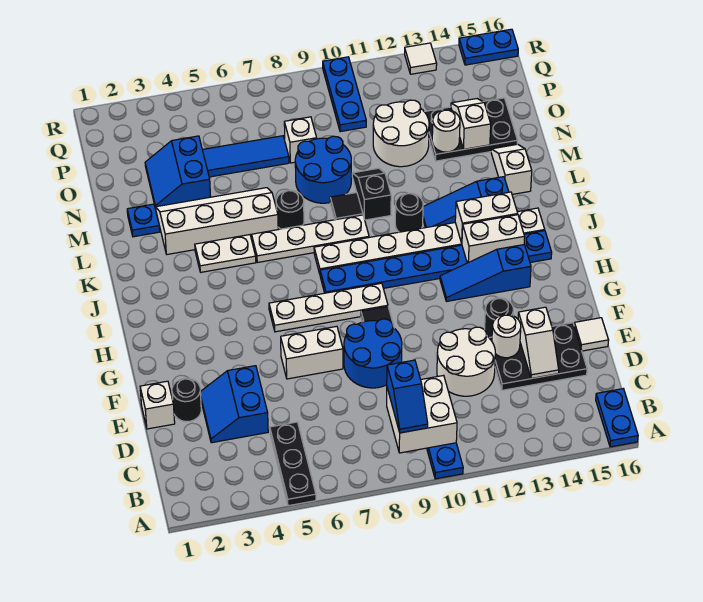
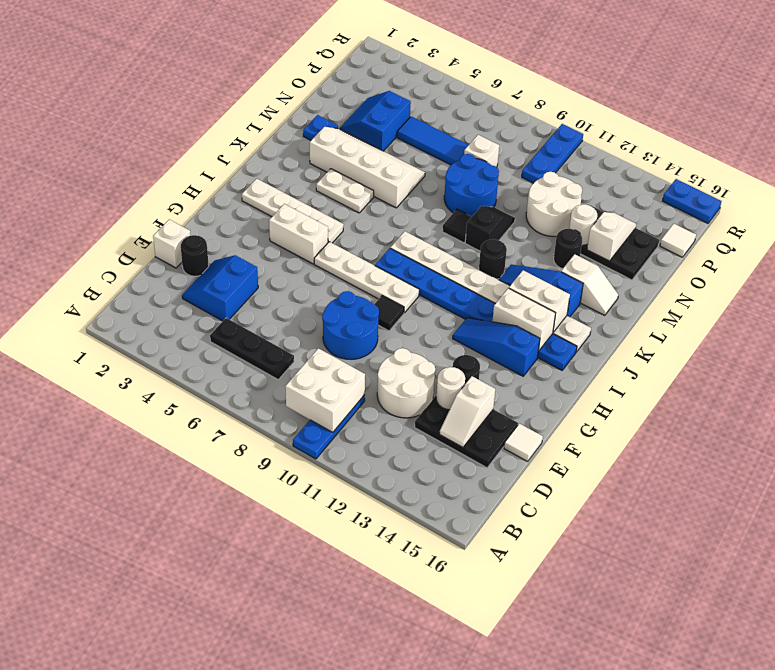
black plate A5:C5 level 1 -> black plate C5:C7 level 1
blue plate A16:B16 level 1 -> none
blue slope B9:C9 level 3 top C -> none
white brick F6:F7 level 1 -> white brick H4:H5 level 1
white plate K6:K9 level 1 -> white plate I2:I5 level 1
black round brick L7 level 1 -> black round brick M13 level 1
white slope L15:M15 level 1 top L -> white slope L14:L15 level 1 top 14
white tile R13 level 1 -> white tile P16 level 1

